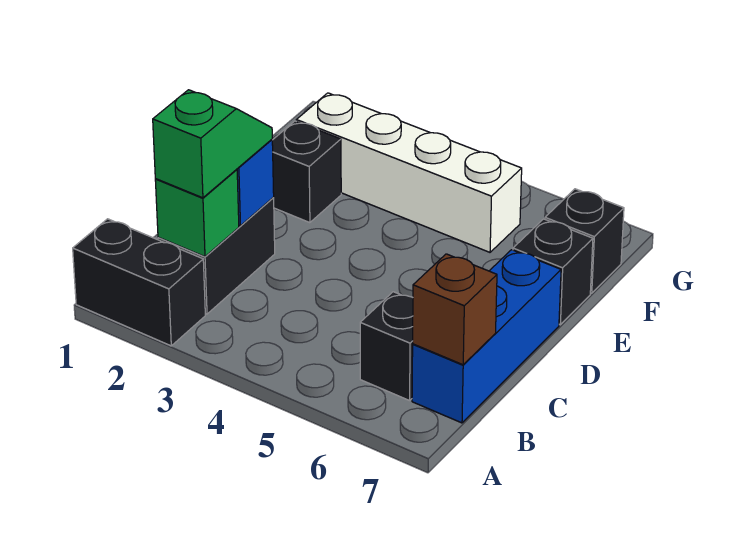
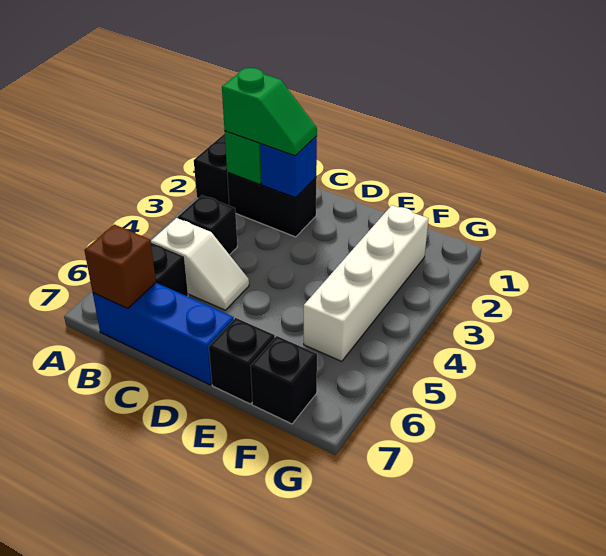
none -> white slope B5:C5 level 1 top B
black brick E2 level 1 -> black brick B4 level 1

